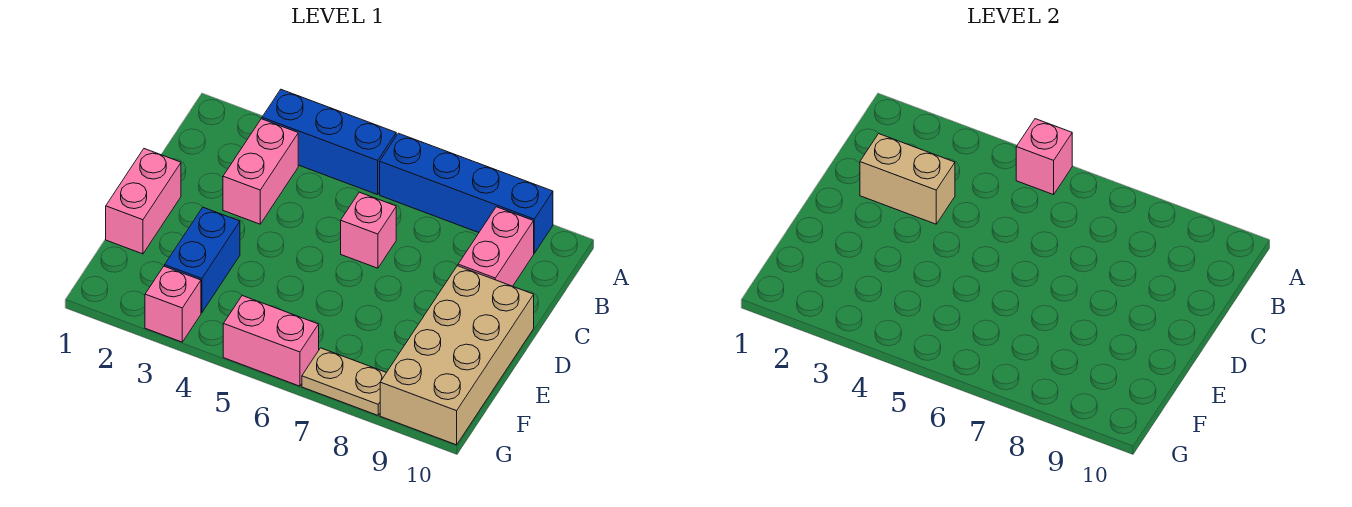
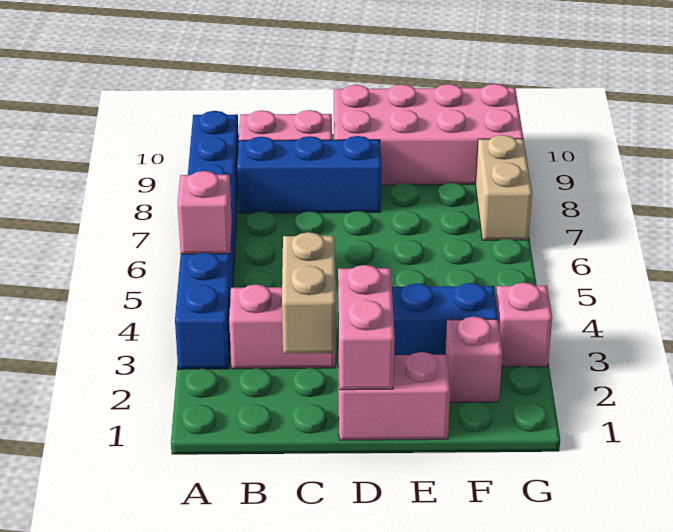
none -> blue brick B8:D8 level 1
pink brick C6 level 1 -> pink brick F2 level 1
tan brick D9:G10 level 1 -> pink brick D9:G10 level 1
pink brick G5:G6 level 1 -> pink brick D1:D2 level 2
tan plate G7:G8 level 1 -> tan brick G7:G8 level 1

